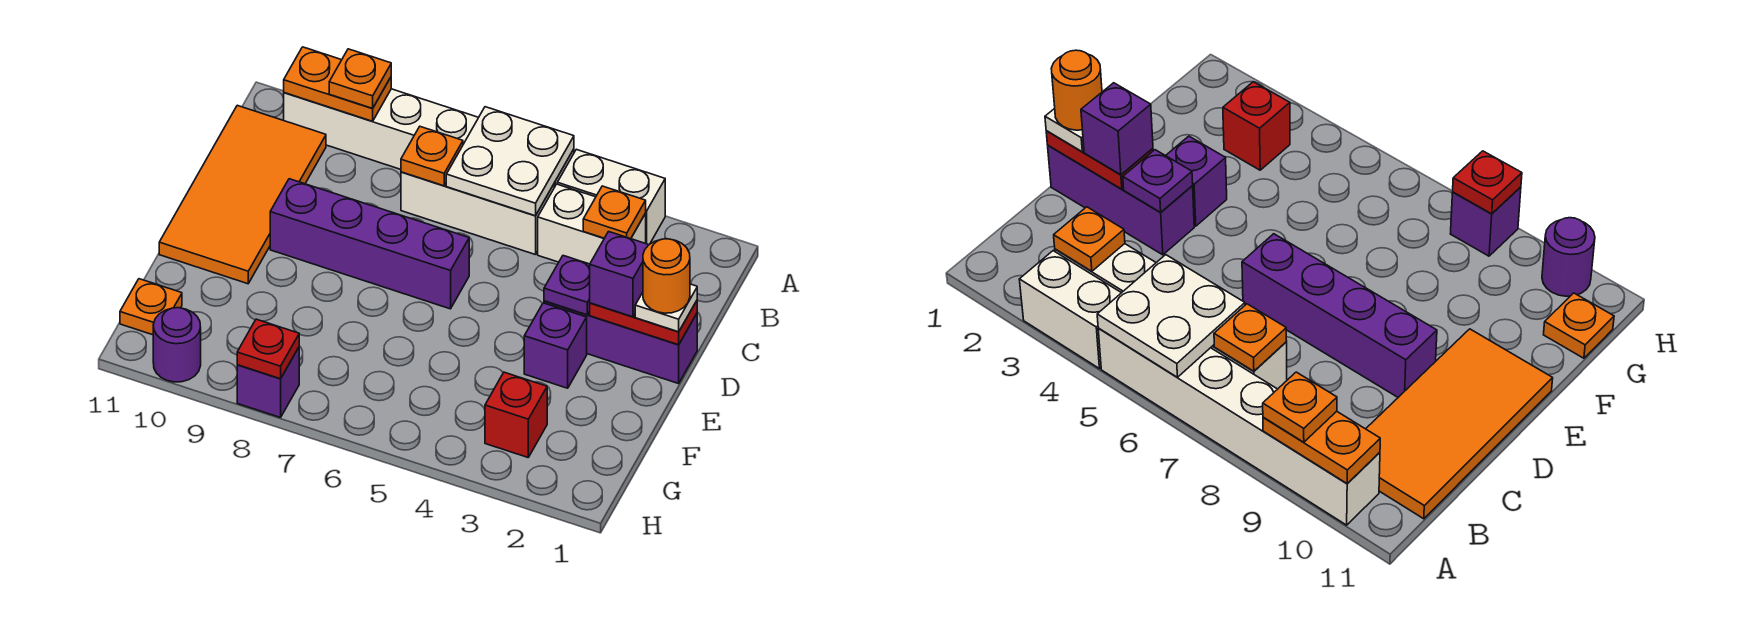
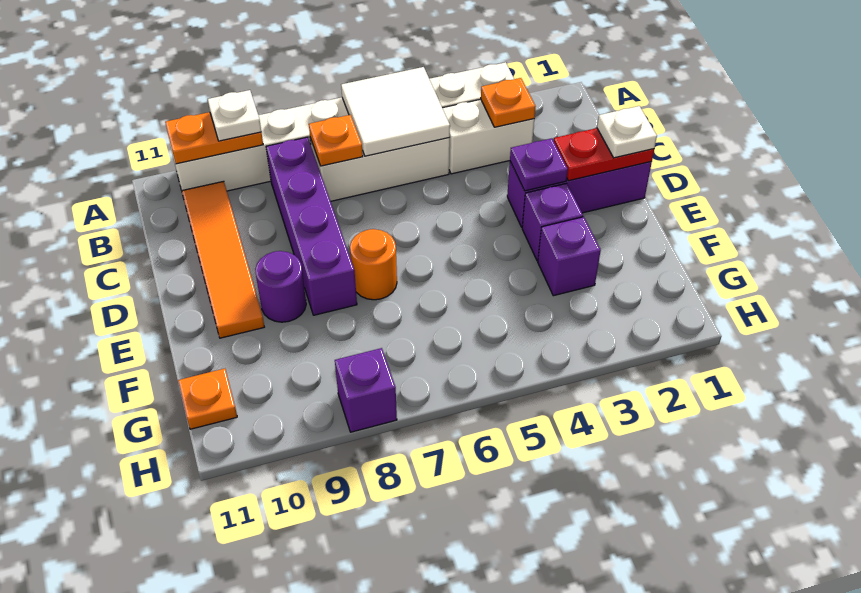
white plate A5:B6 level 2 -> white tile A5:B6 level 2
orange plate A9 level 3 -> white plate A9 level 3
orange tile B10:E11 level 1 -> orange tile B10:E10 level 1
orange round brick D1 level 4 -> orange round brick E7 level 1
purple brick D2 level 3 -> purple brick F3 level 1
purple brick D6:D9 level 1 -> purple brick B8:E8 level 1
red brick G3 level 1 -> none
red plate H8 level 2 -> none
purple round brick H10 level 1 -> purple round brick E9 level 1

